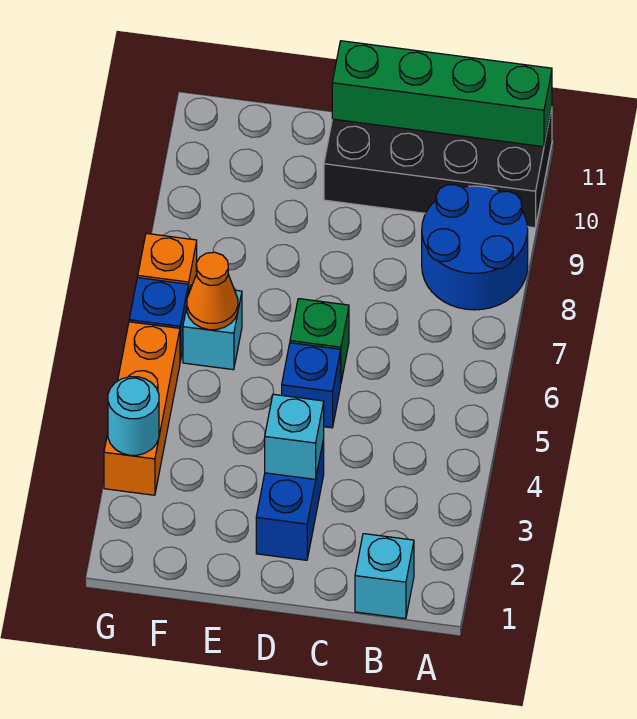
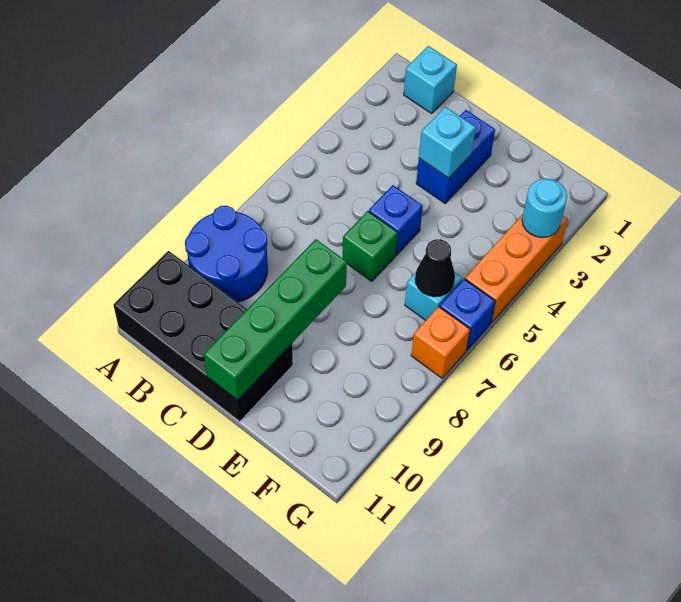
green brick A11:D11 level 2 -> green brick D8:D11 level 2
orange cone F6 level 2 -> black cone F6 level 2

